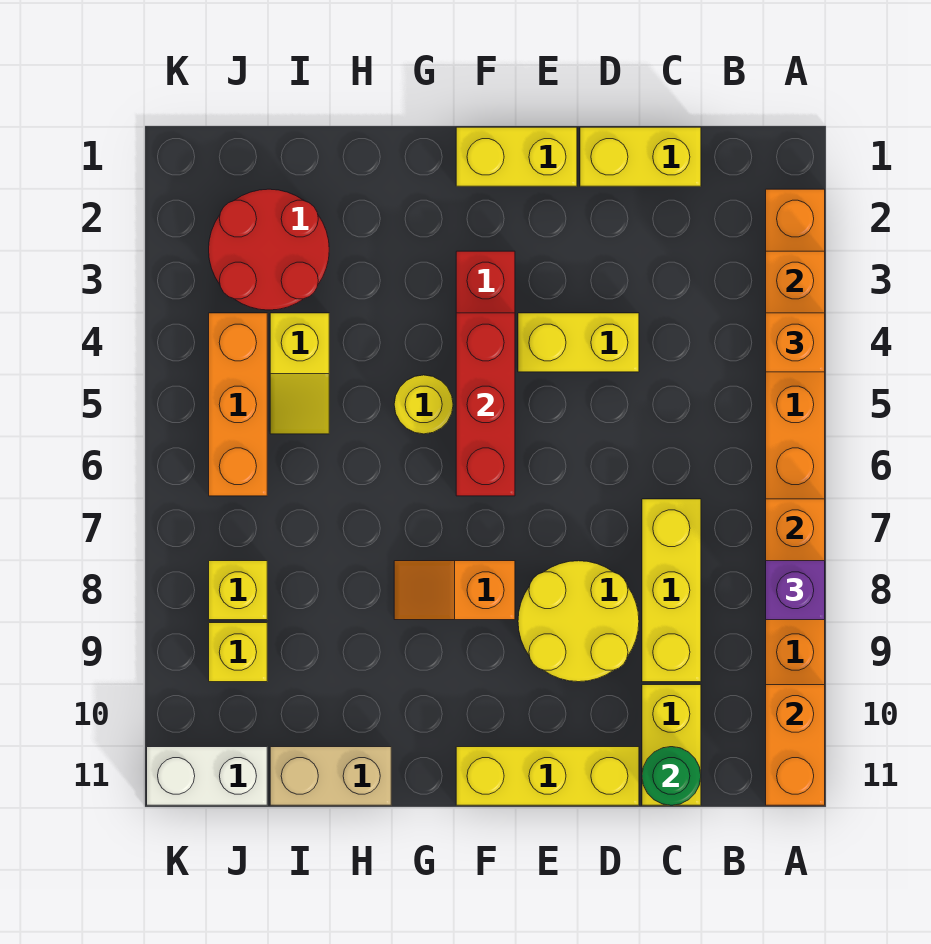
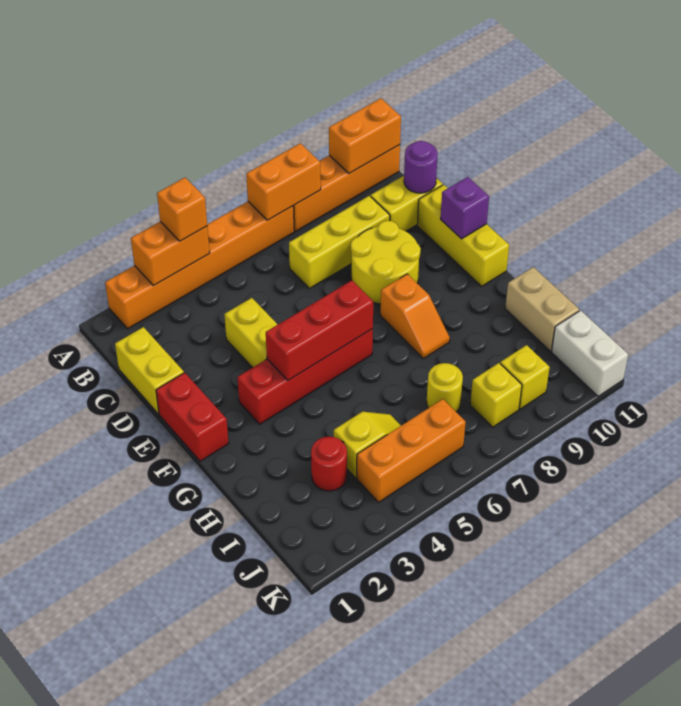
purple brick A8 level 3 -> purple brick E11 level 2
green round brick C11 level 2 -> purple round brick C11 level 2
yellow brick E1:F1 level 1 -> red brick E1:F1 level 1
yellow round brick G5 level 1 -> yellow round brick I7 level 1
red round brick I2:J3 level 1 -> red round brick I3 level 1

